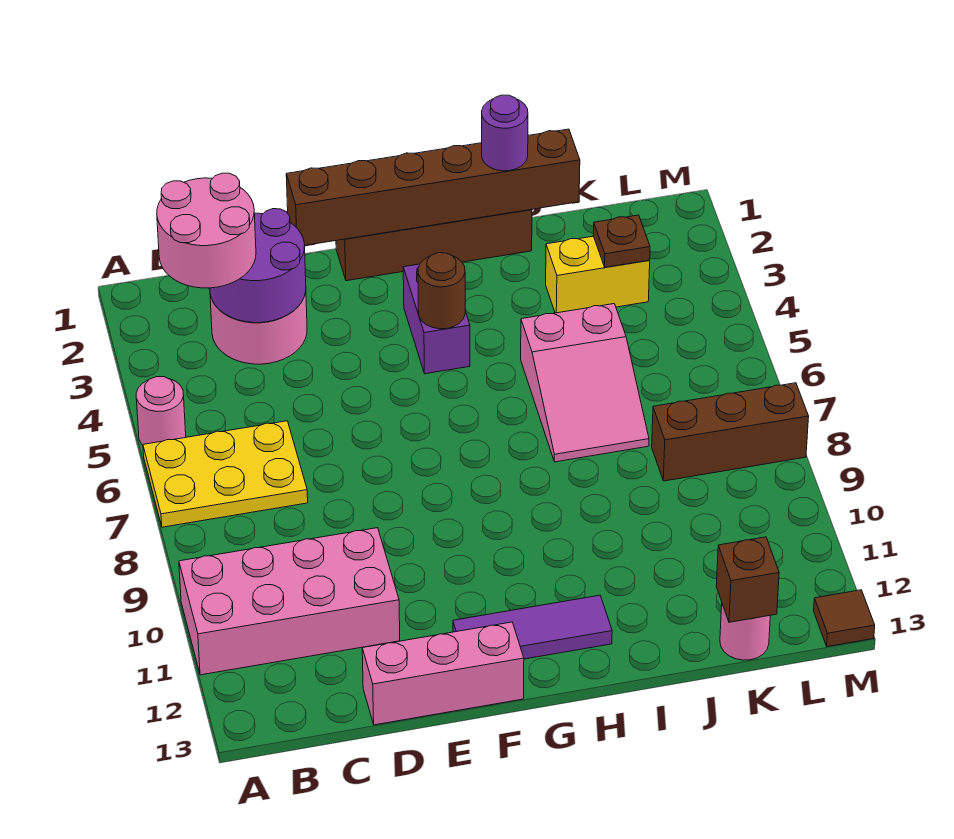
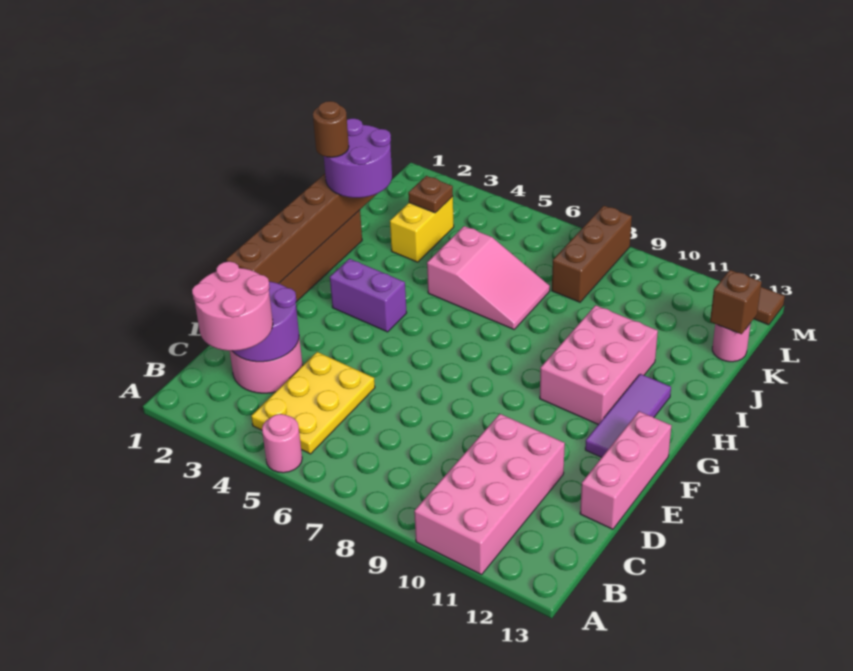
yellow plate A6:C7 level 1 -> yellow plate B4:D5 level 1
brown round brick G4 level 2 -> brown round brick I1 level 4
none -> pink brick G10:I11 level 1
purple round brick I1 level 3 -> purple round brick I1:J2 level 3

